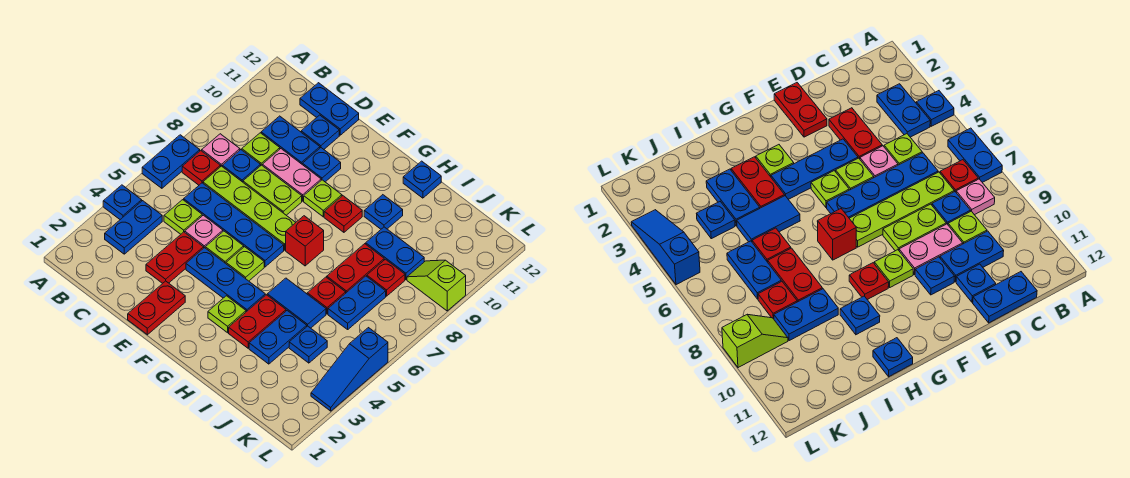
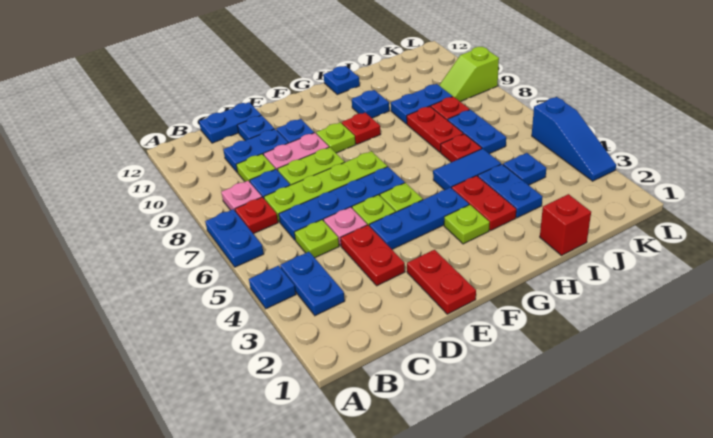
red brick G7 level 1 -> red brick I1 level 1

